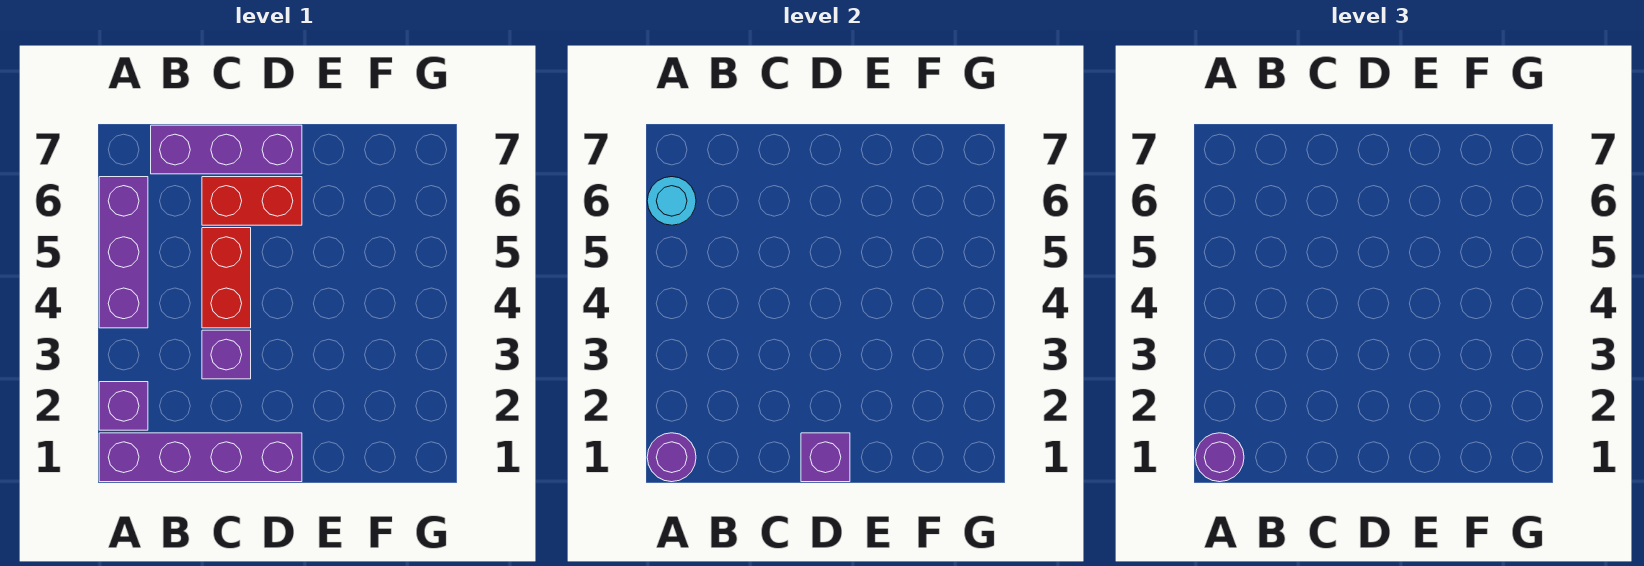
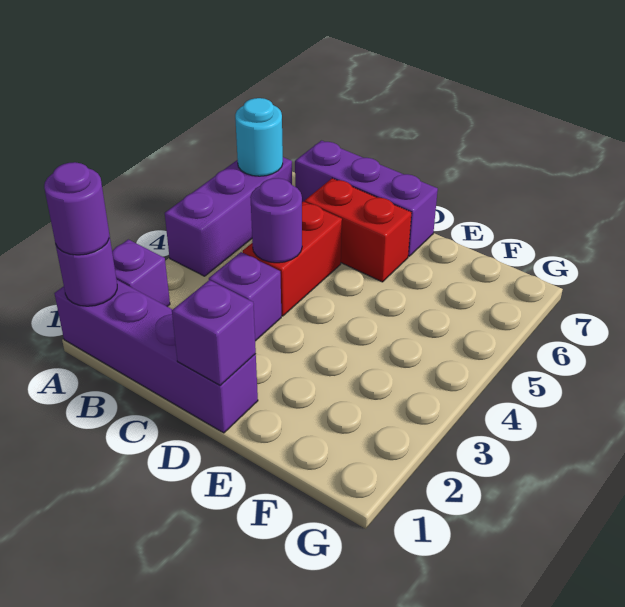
none -> purple round brick C4 level 2

